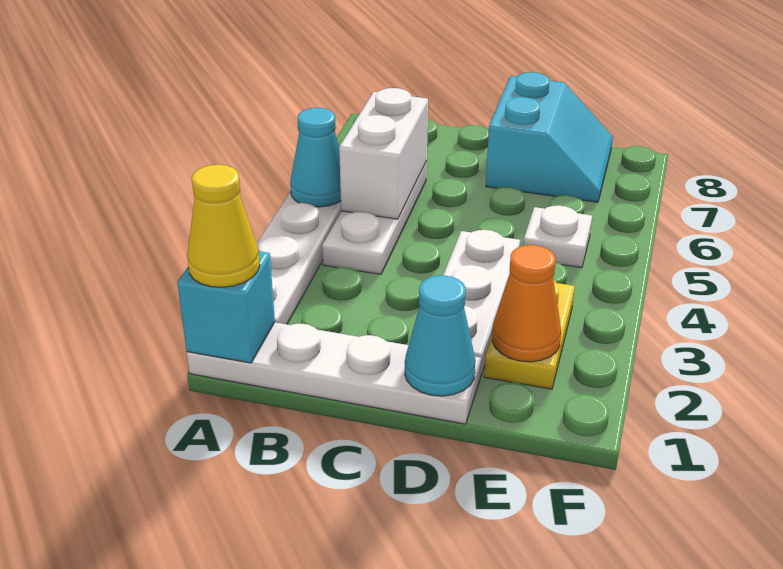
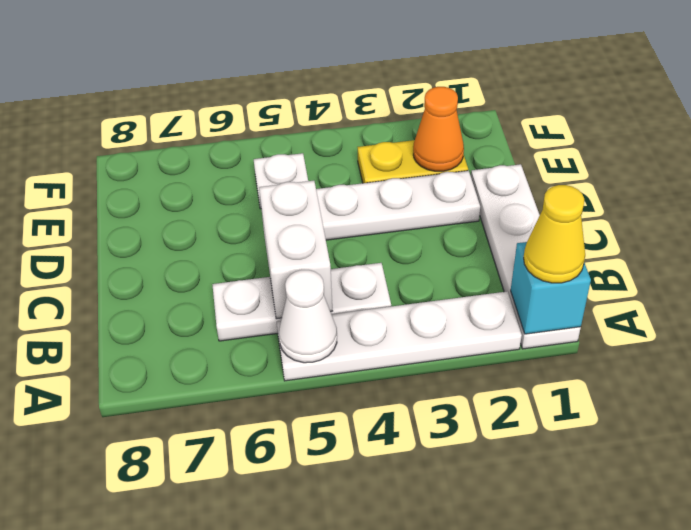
cyan cone A5 level 2 -> white cone A5 level 2
white brick B5:B6 level 2 -> white brick B5:C5 level 2
cyan cone D1 level 2 -> none
cyan slope D7:E8 level 1 top D -> none

